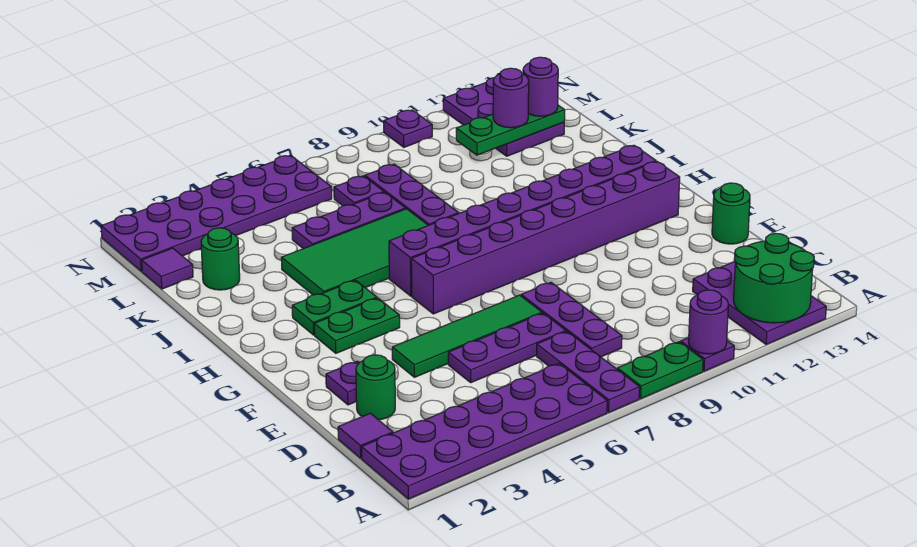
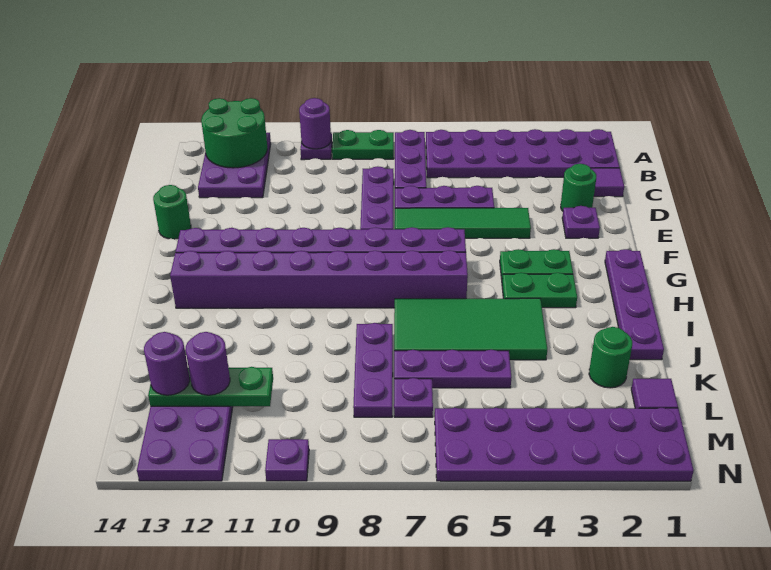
none -> purple plate G1:J1 level 1

